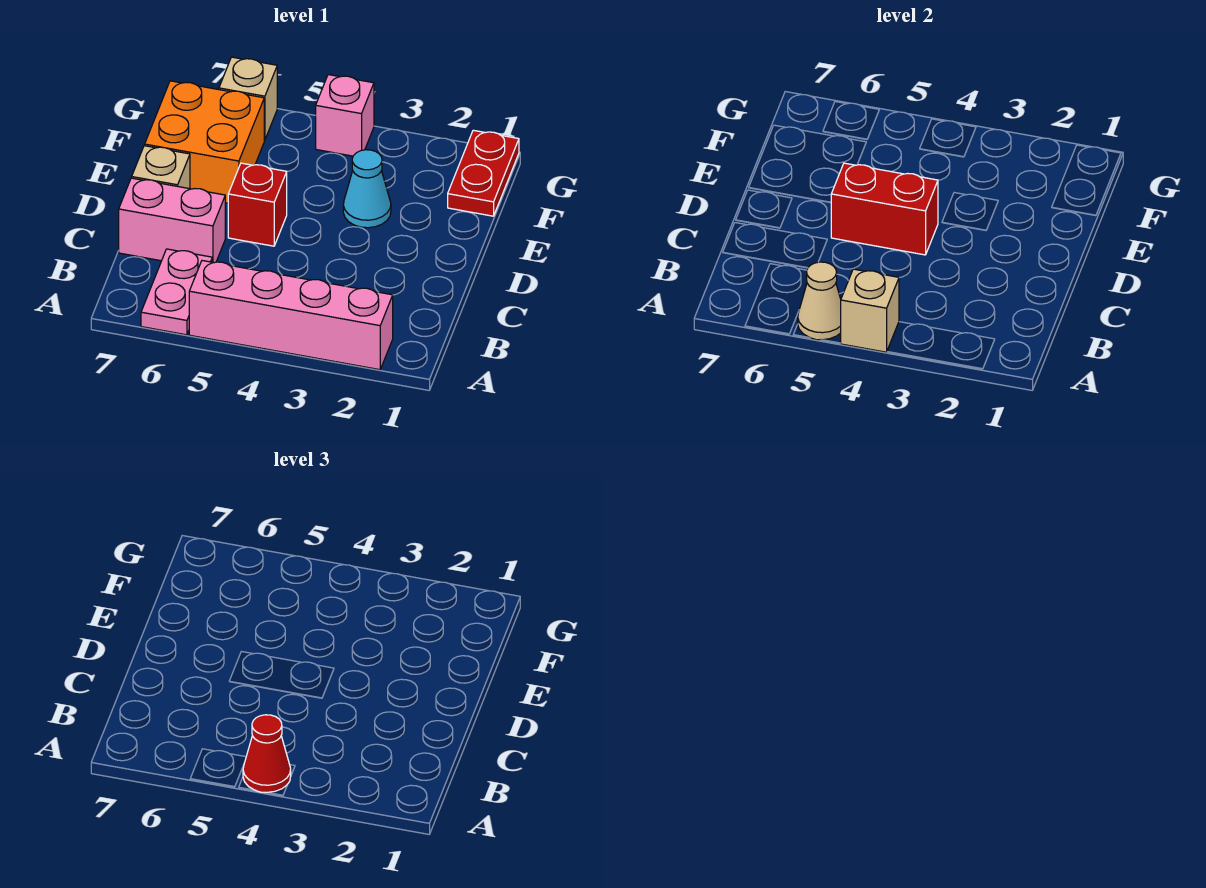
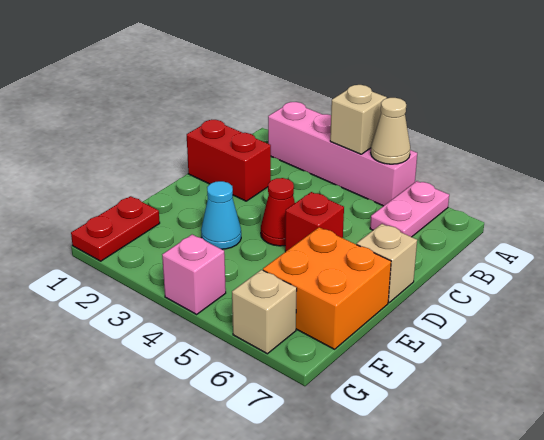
red cone A4 level 3 -> red cone D4 level 1
pink brick C6:C7 level 1 -> none
red brick D4:D5 level 2 -> red brick C1:C2 level 1

